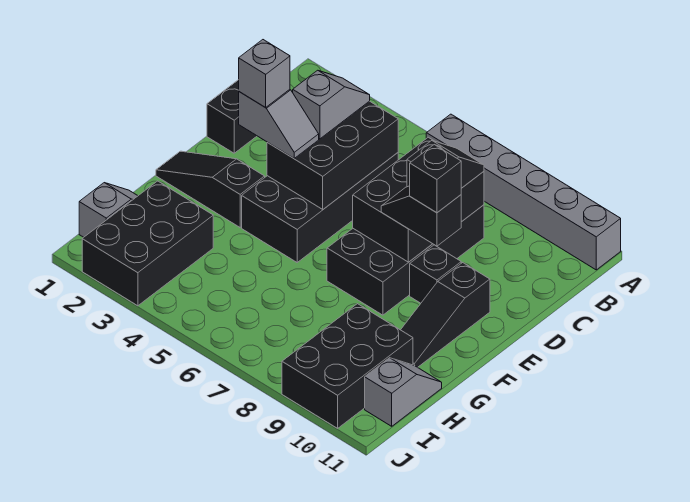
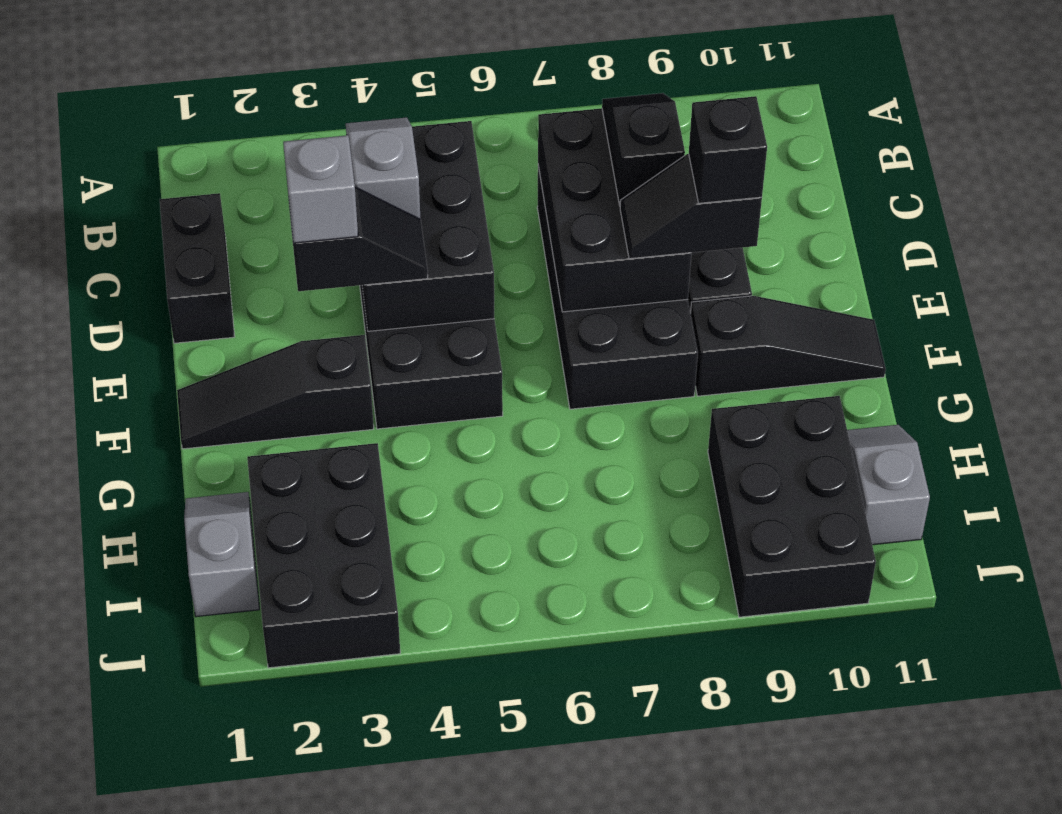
grey brick A6:A11 level 1 -> none
grey slope E3:E4 level 3 top 3 -> black slope E3:E4 level 3 top 3
black slope E10:G10 level 1 top E -> black slope F9:F11 level 1 top 9

